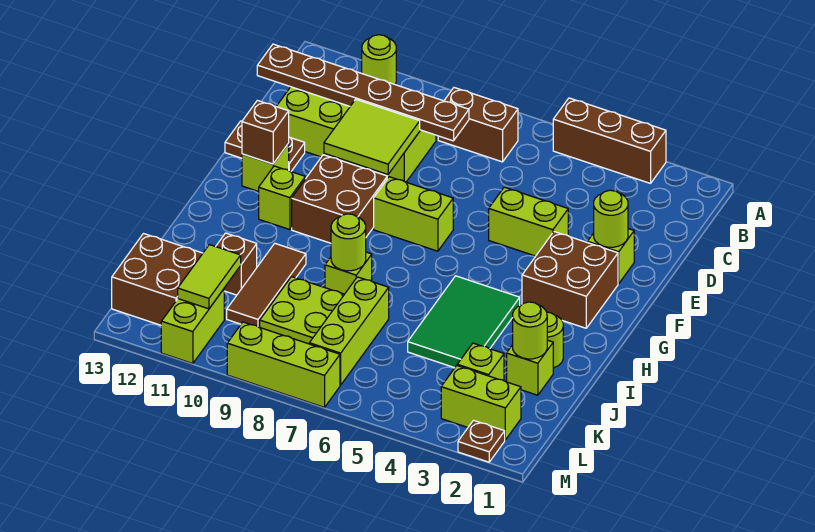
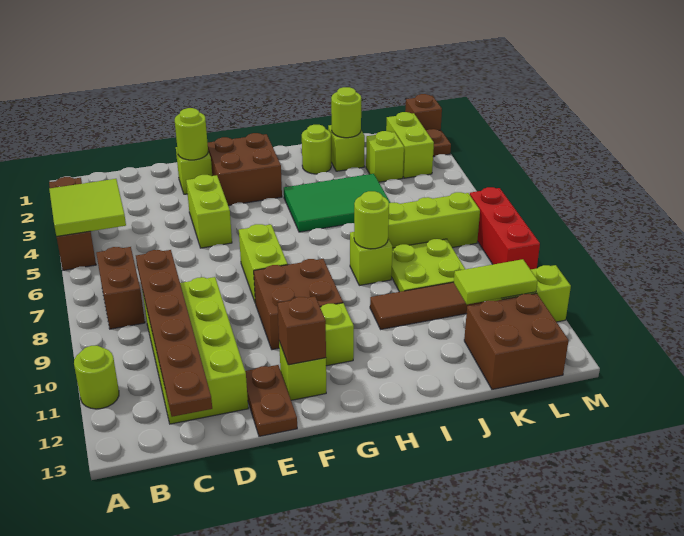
lime tile D9:E10 level 2 -> lime tile A4:B5 level 2
brown brick J11 level 1 -> brown brick M1 level 1
lime brick M7:M9 level 1 -> red brick M7:M9 level 1

